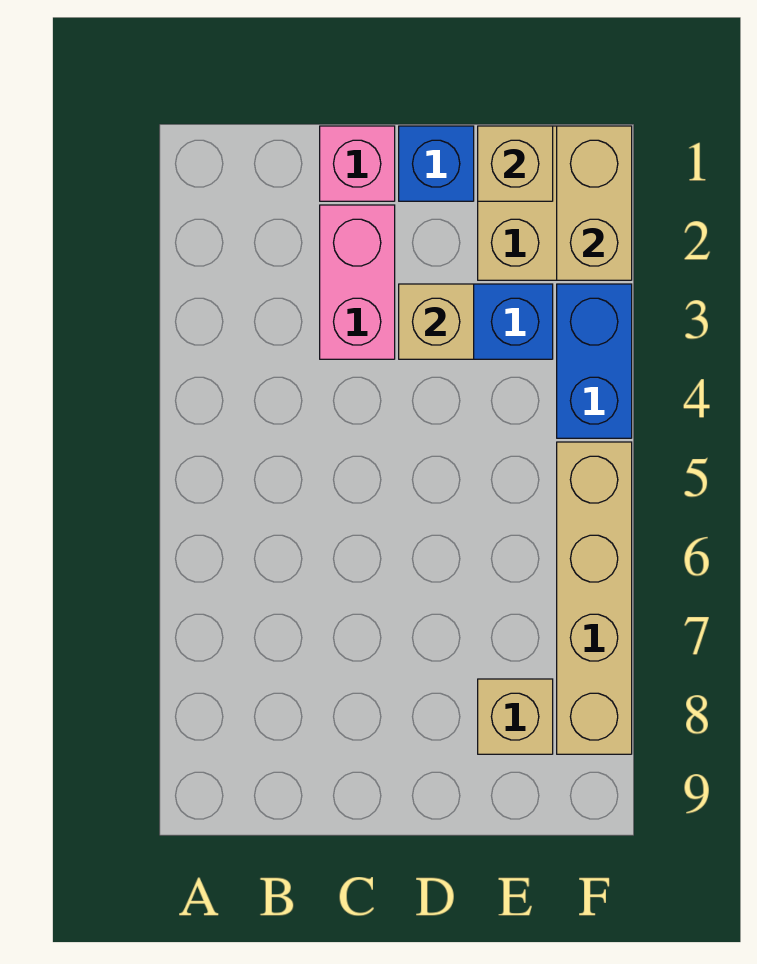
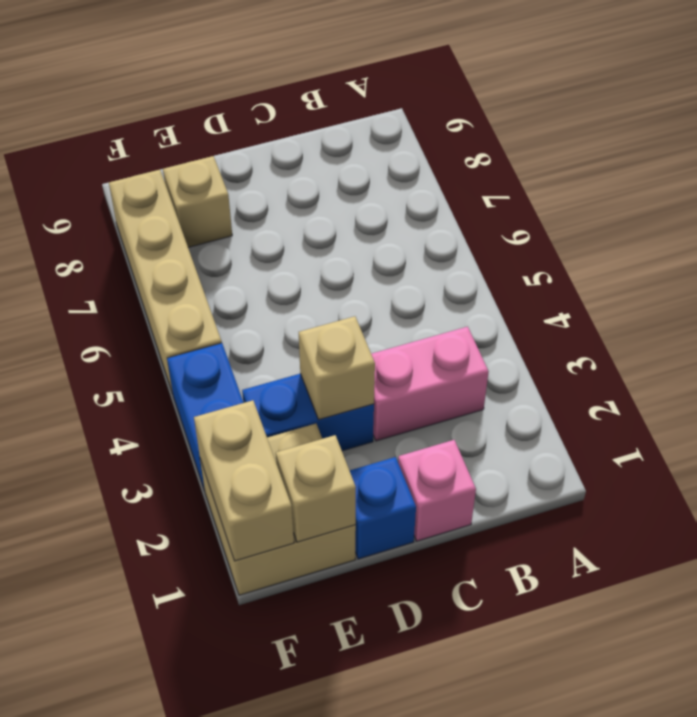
pink brick C2:C3 level 1 -> pink brick B3:C3 level 1

